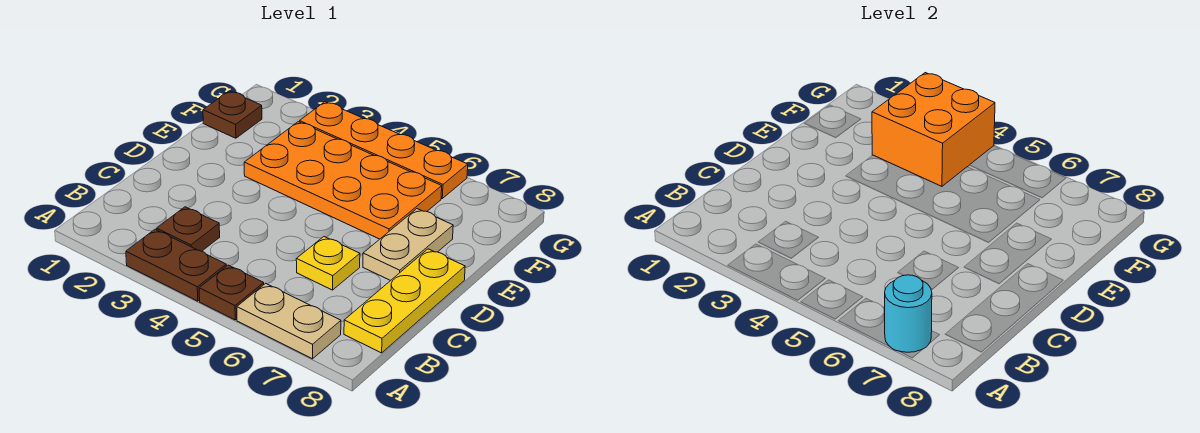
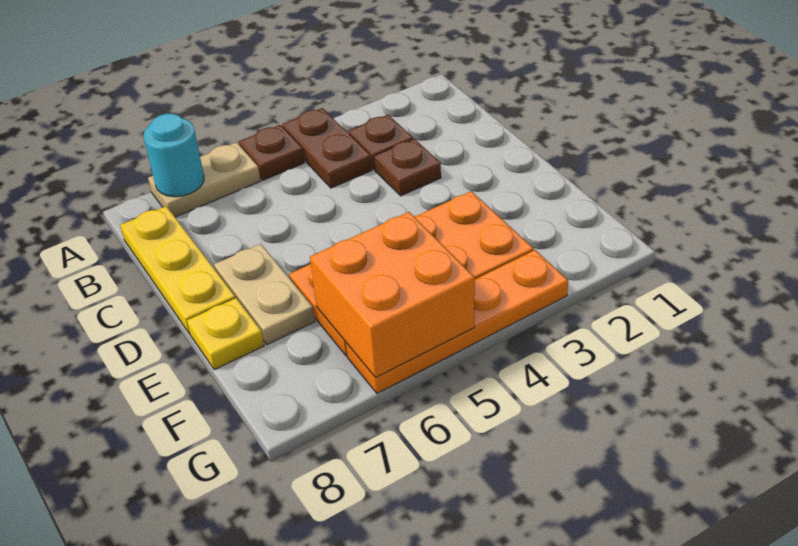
brown plate A3:A4 level 1 -> brown plate A4:B4 level 1
yellow plate C6 level 1 -> yellow plate E8 level 1
brown plate F1 level 1 -> brown plate C3 level 1
orange brick F3:G4 level 2 -> orange brick F5:G6 level 2

